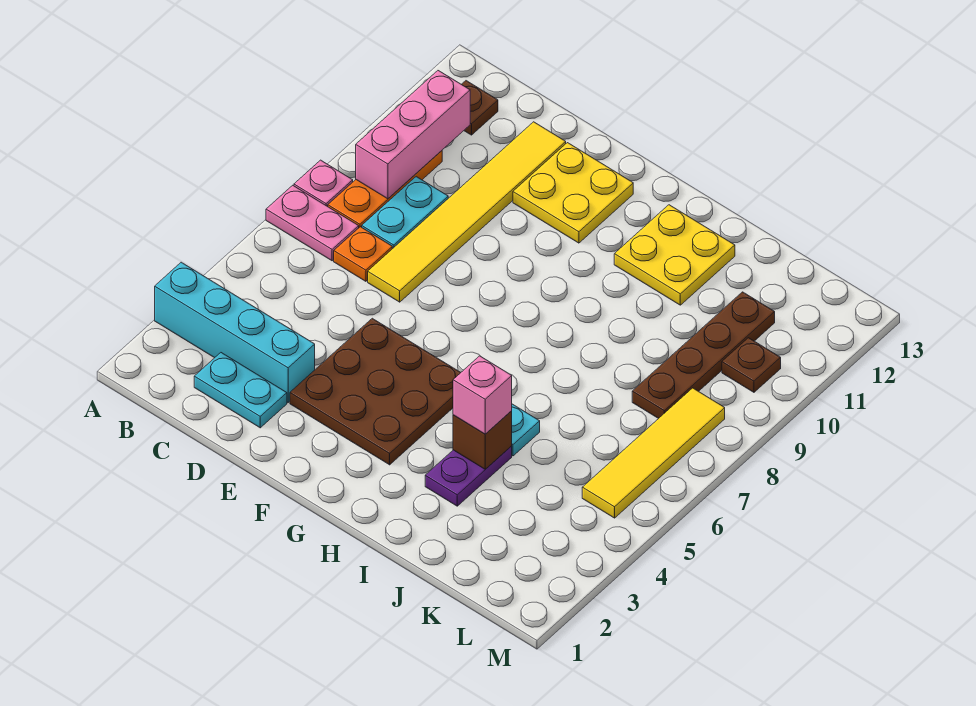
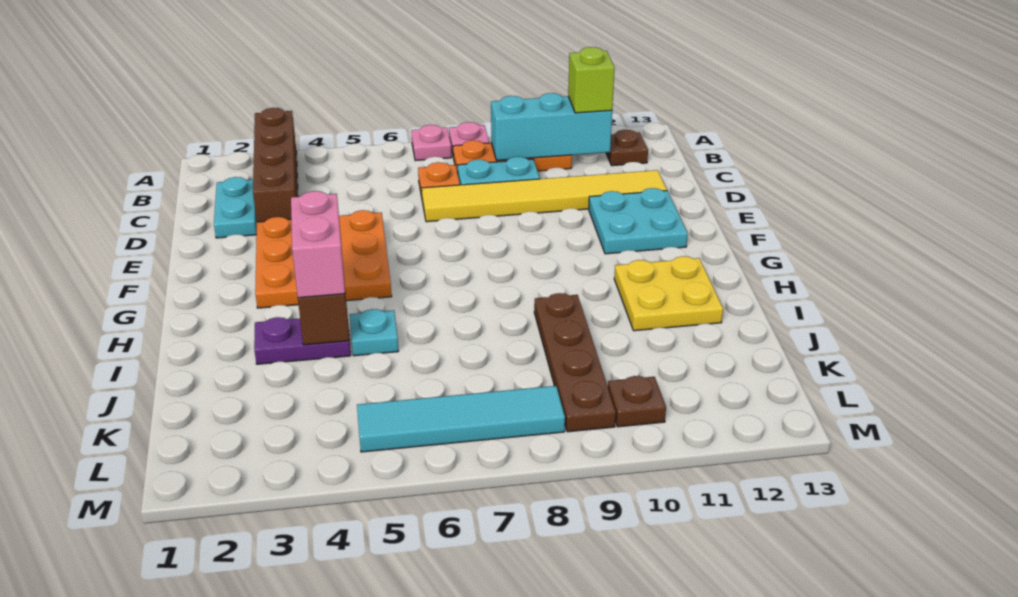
cyan brick A3:D3 level 1 -> brown brick A3:D3 level 1
pink plate A7:B7 level 1 -> pink plate A7 level 1
pink brick B9:B11 level 2 -> cyan brick B9:B11 level 2
none -> lime brick B11 level 3
brown plate E3:G5 level 1 -> orange plate E3:G5 level 1
yellow plate E11:F12 level 1 -> cyan plate E11:F12 level 1
pink brick I4 level 3 -> pink brick H4:I4 level 3
brown plate K8:K11 level 1 -> brown plate I9:L9 level 1
yellow tile L5:L8 level 1 -> cyan tile L5:L8 level 1

